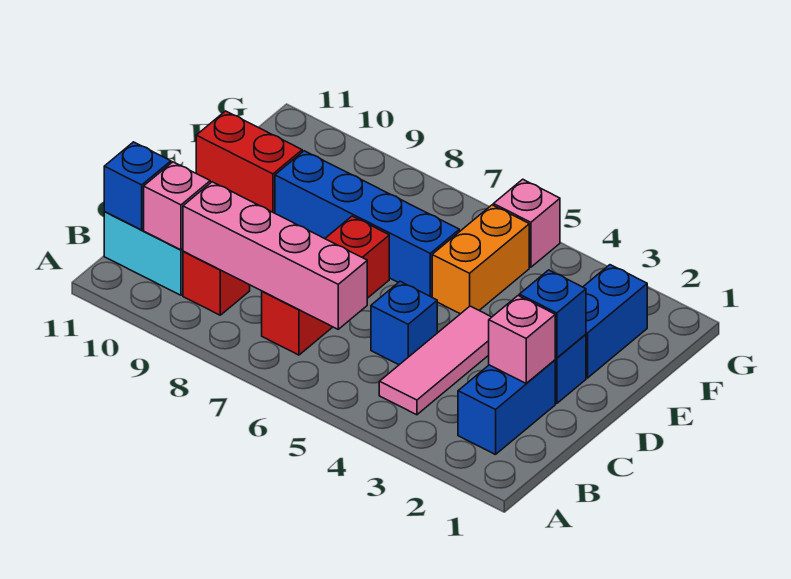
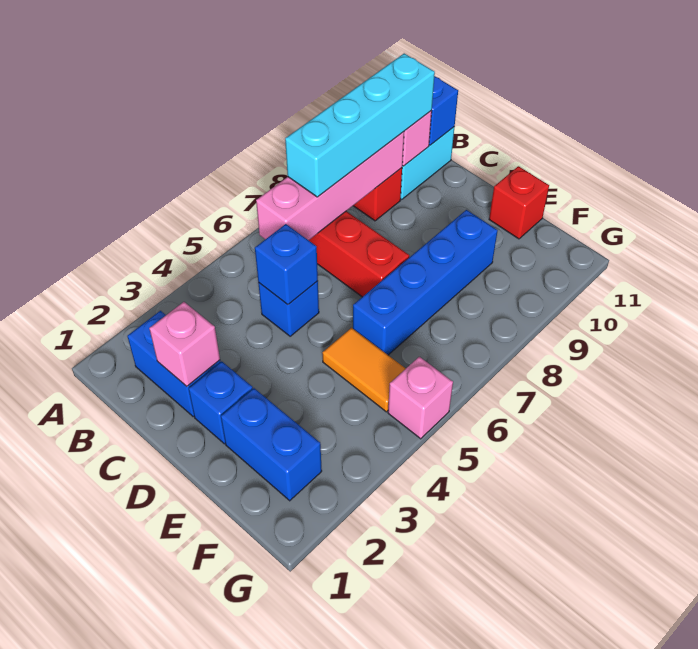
pink tile B4:D4 level 1 -> none
none -> cyan brick B7:B10 level 3
blue brick D2 level 2 -> blue brick C5 level 2
orange brick E5:F5 level 1 -> orange tile E5:F5 level 1
red brick E10:E11 level 1 -> red brick E11 level 1

